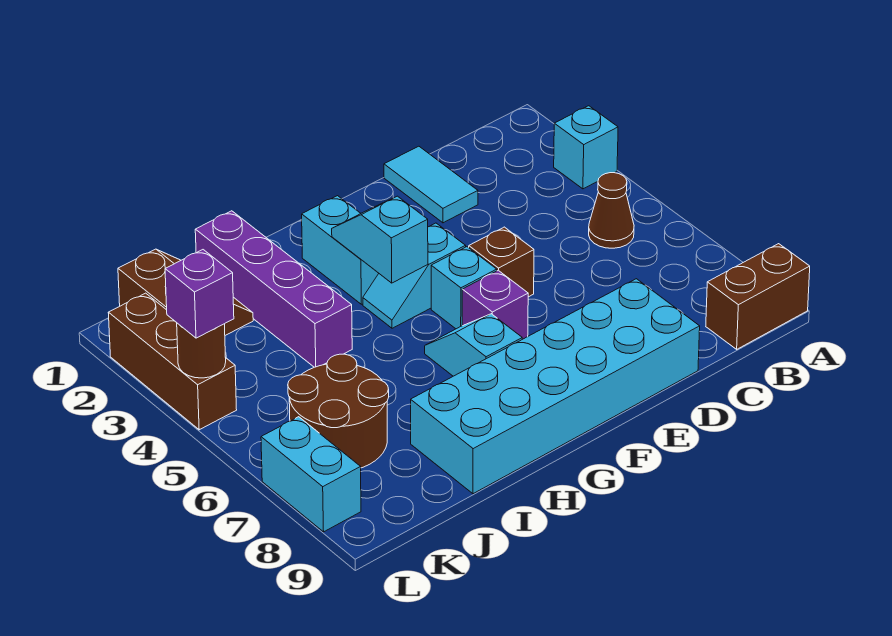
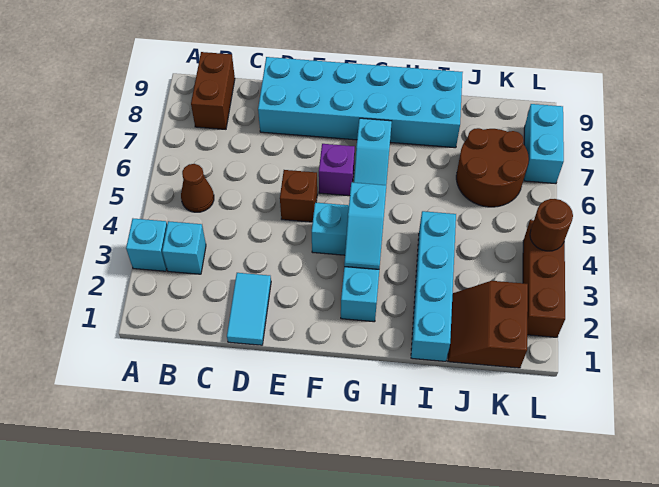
brown brick A9:B9 level 1 -> brown brick B8:B9 level 1
cyan brick F5 level 1 -> cyan brick B3 level 1
purple brick I1:I4 level 1 -> cyan brick I1:I4 level 1
purple brick L4 level 3 -> none

